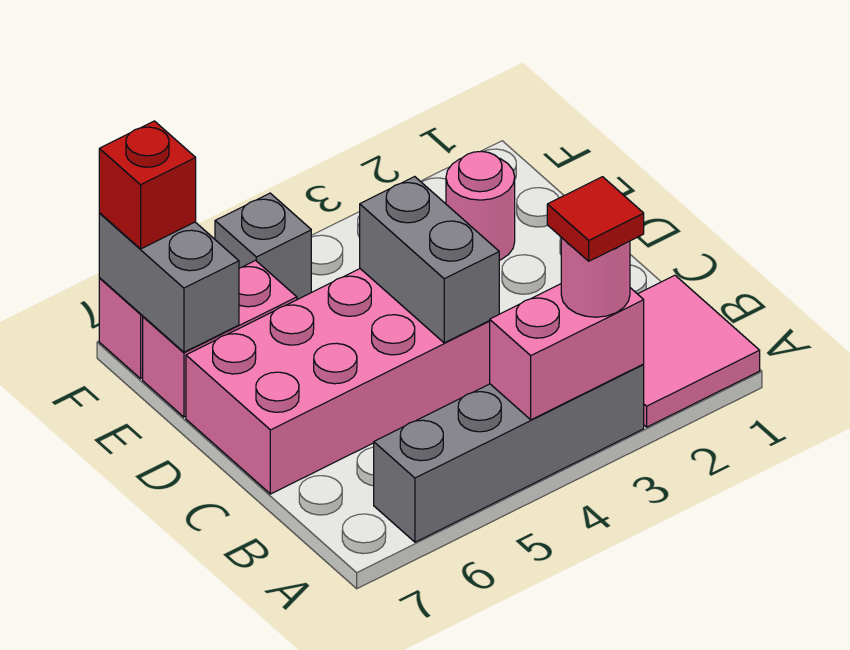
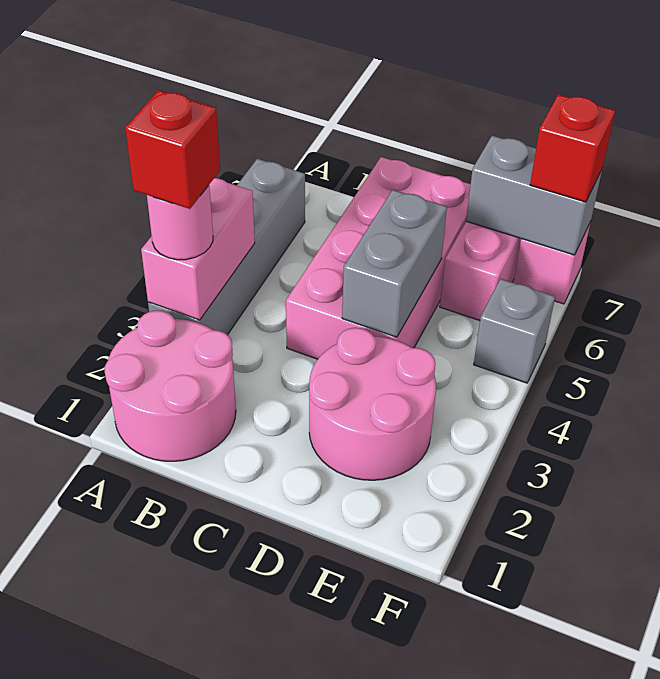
pink tile A1:B2 level 1 -> pink round brick A1:B2 level 1
red tile A3 level 4 -> red brick A3 level 4
grey brick C4:D4 level 2 -> grey brick D4:D5 level 2
pink round brick E2 level 1 -> pink round brick D2:E3 level 1

